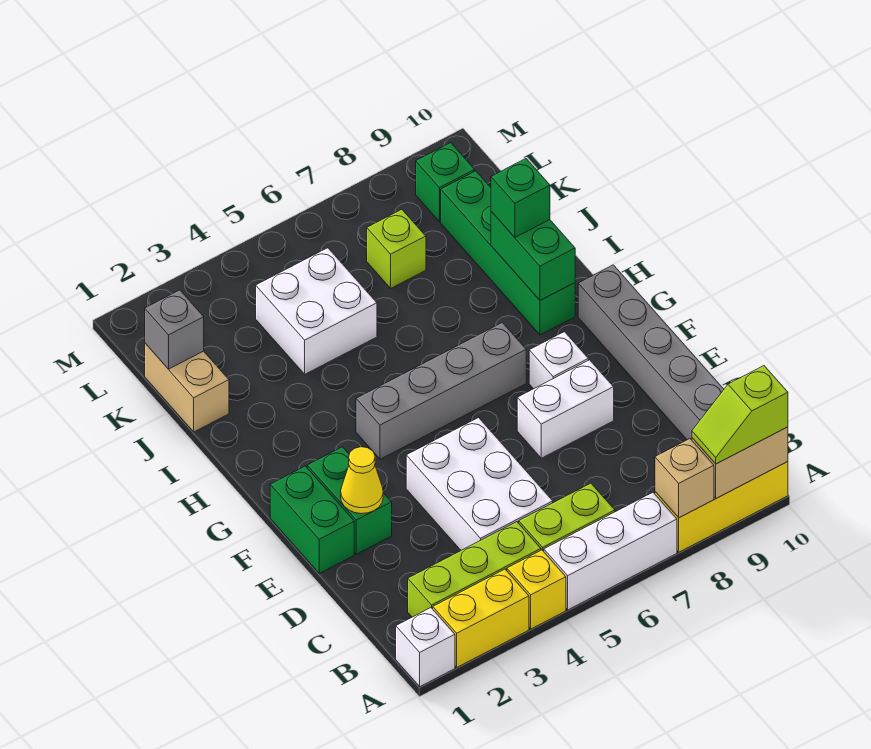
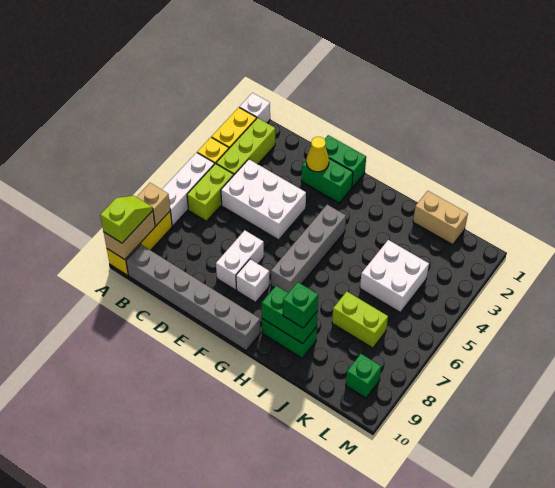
green brick H9:K9 level 1 -> green brick H9:I9 level 1
grey brick K1 level 2 -> none
lime brick K7 level 1 -> lime brick J7:K7 level 1

